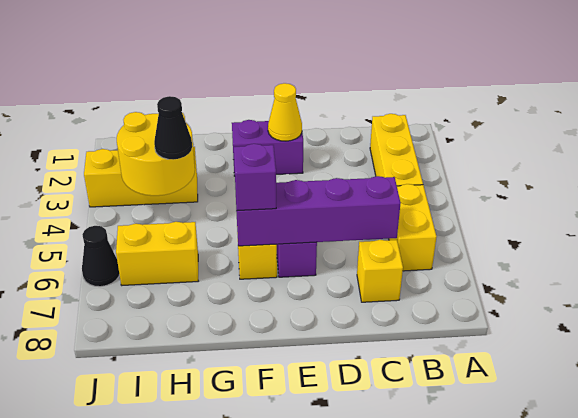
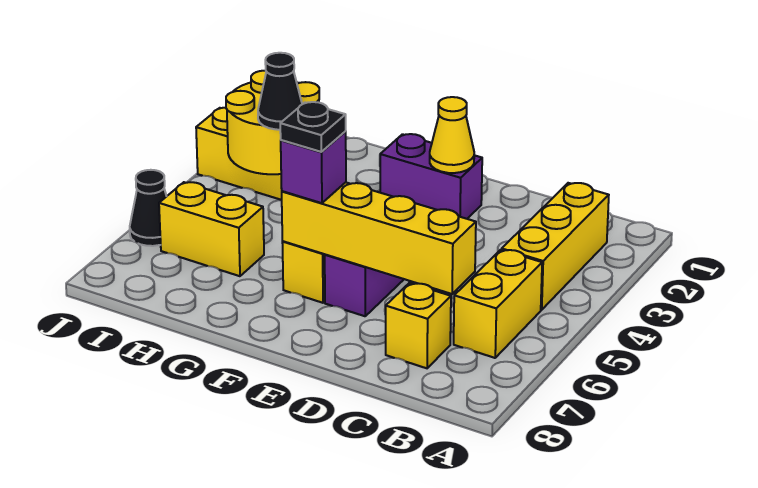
purple brick C6:F6 level 2 -> yellow brick C6:F6 level 2
none -> black plate F6 level 4

